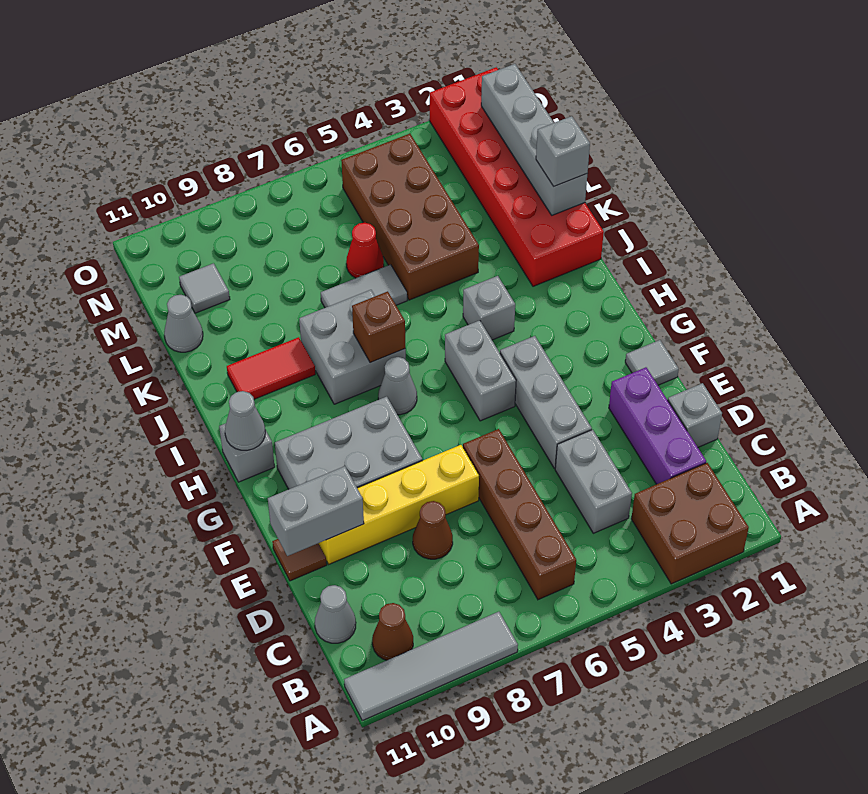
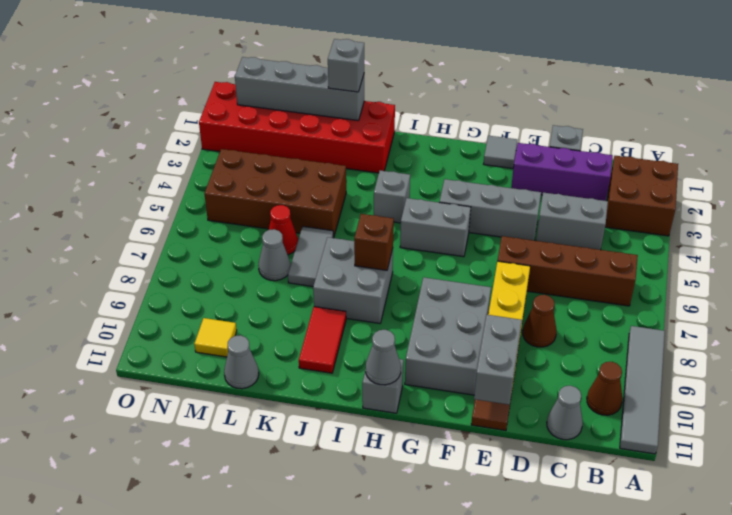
grey cone H7 level 1 -> grey cone L7 level 1
grey tile M10 level 1 -> yellow tile M10 level 1

